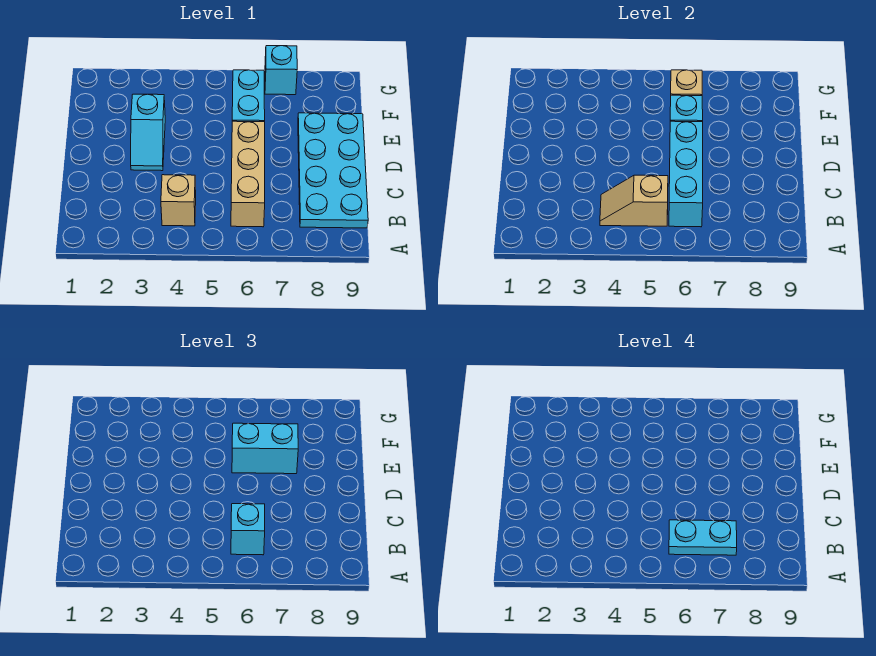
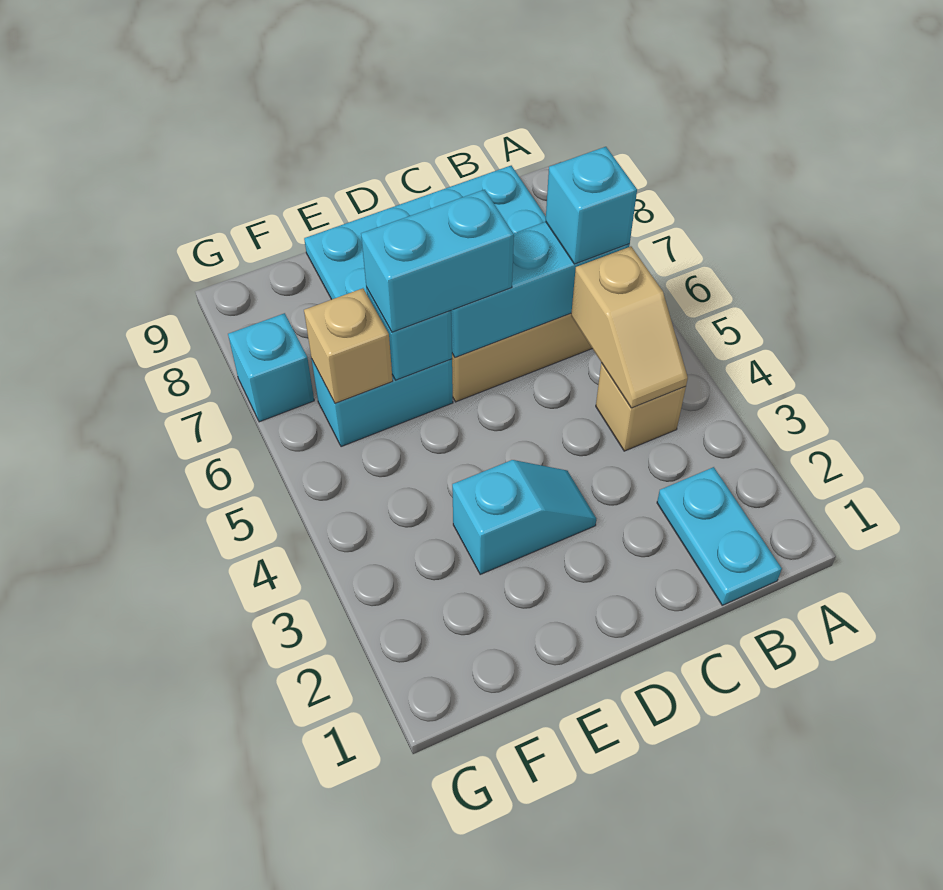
cyan plate B6:B7 level 4 -> cyan plate B1:B2 level 1
cyan brick E6:E7 level 3 -> cyan brick D6:E6 level 3

